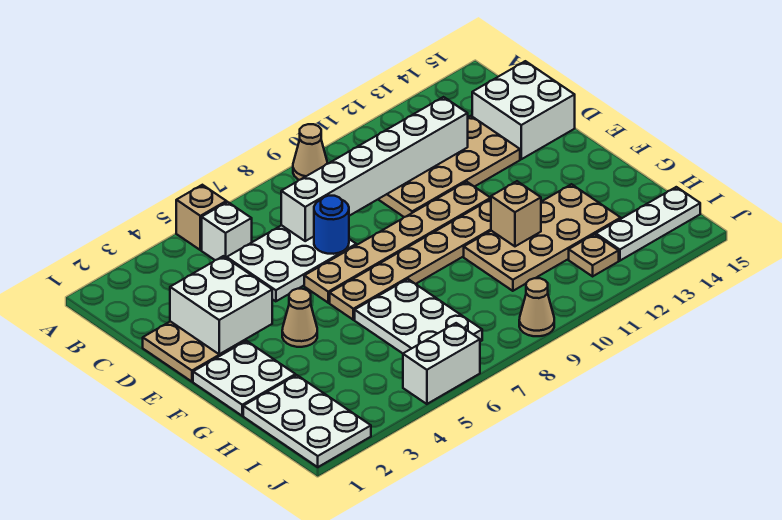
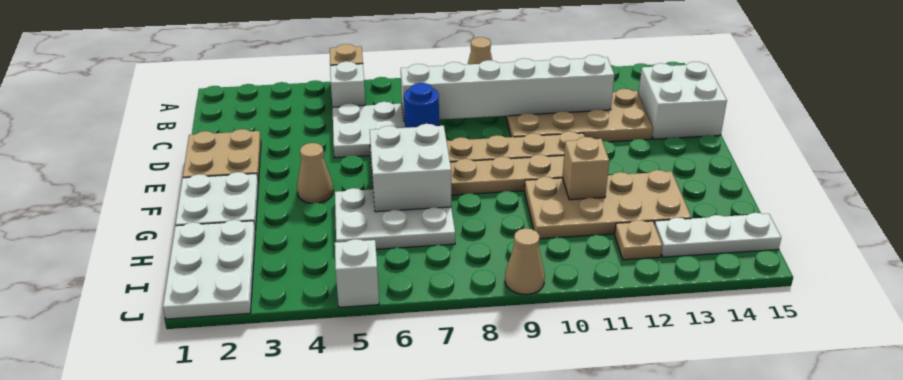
white brick D2:E3 level 2 -> white brick F6:G7 level 2
white plate G6:I7 level 1 -> white plate G5:H7 level 1
white brick J5:J6 level 1 -> white brick J5 level 1

